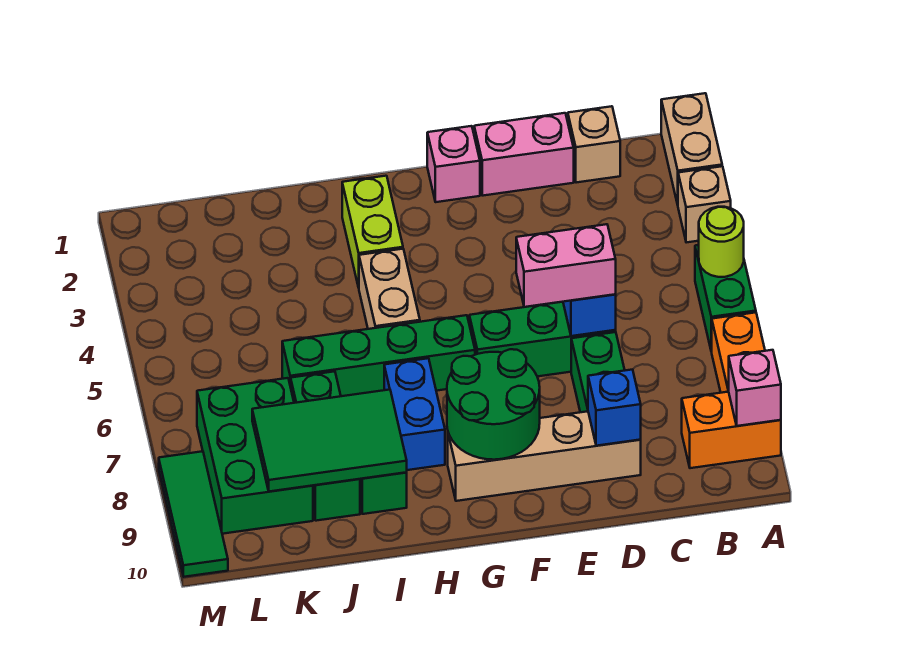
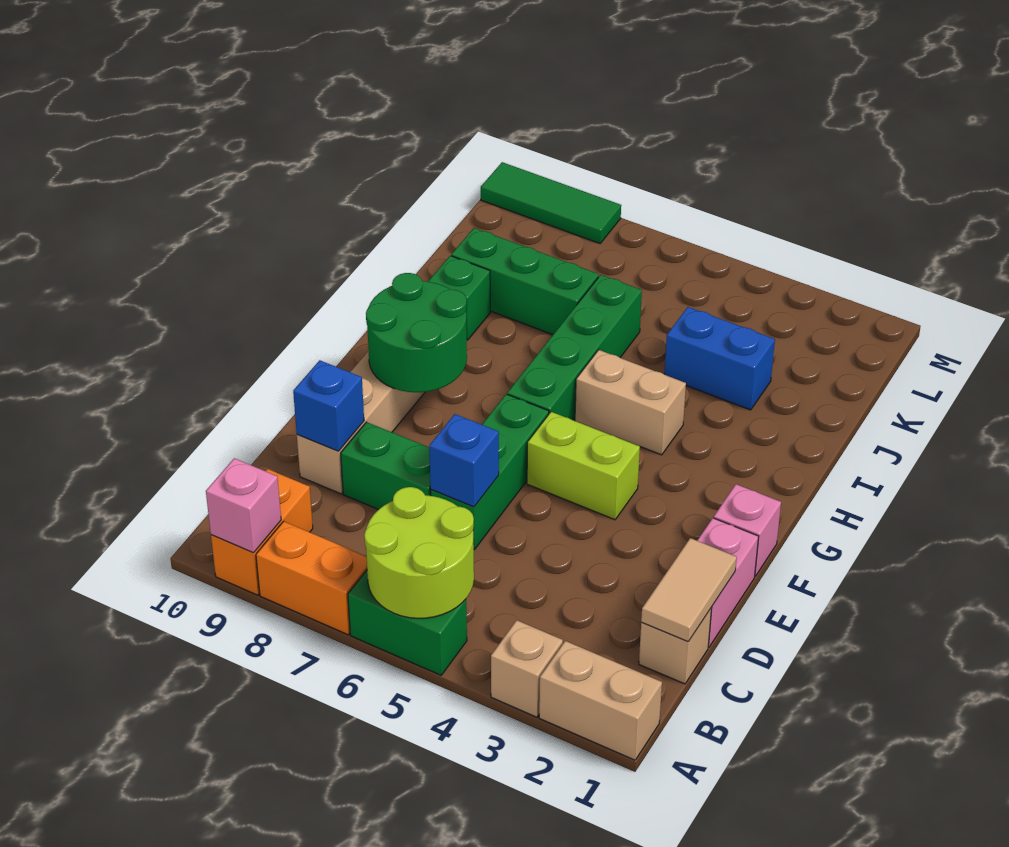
lime round brick A5 level 2 -> lime round brick A5:B6 level 2
none -> tan tile C1:D1 level 2
pink brick D6:E6 level 3 -> none
lime brick H2:H3 level 1 -> lime brick F4:F5 level 1
blue brick H7:H8 level 1 -> blue brick J3:J4 level 1
green tile I8:K9 level 2 -> none
green brick K7:L9 level 1 -> none

